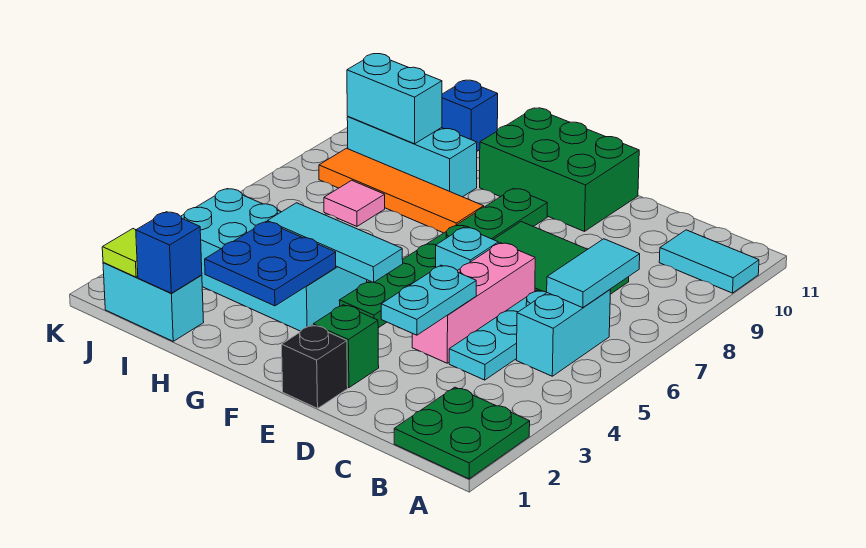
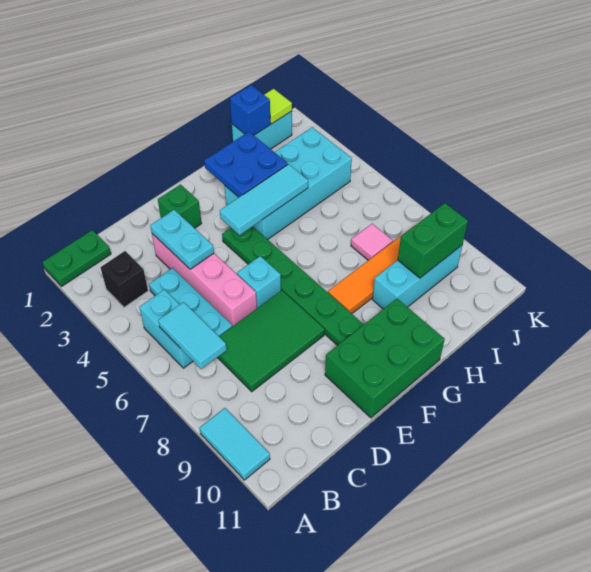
green plate A1:B2 level 1 -> green plate A1:B1 level 1
cyan tile A10:B10 level 1 -> cyan tile A9:A10 level 1
pink brick D4:D6 level 1 -> pink brick D3:D6 level 1
black brick E1 level 1 -> black brick B3 level 1
cyan brick I9:J9 level 2 -> green brick I9:J9 level 2
blue brick I11 level 1 -> none

